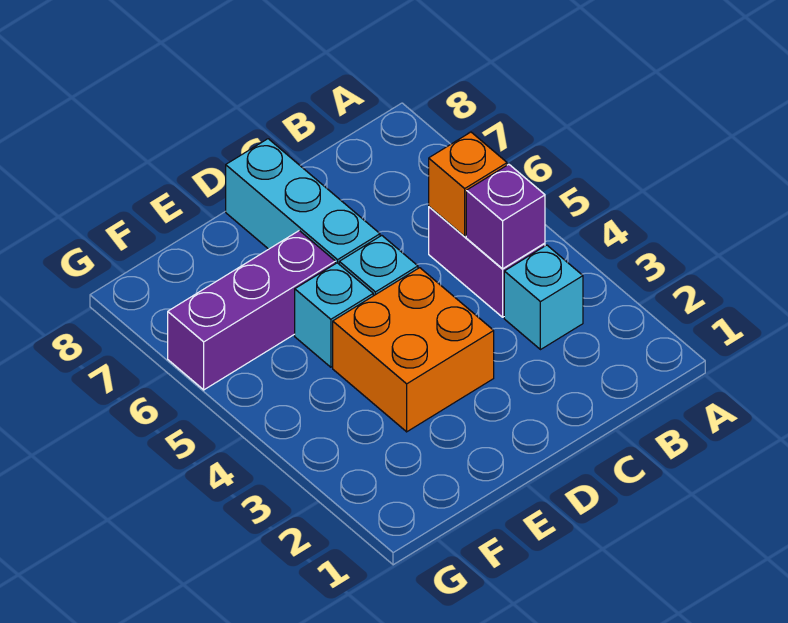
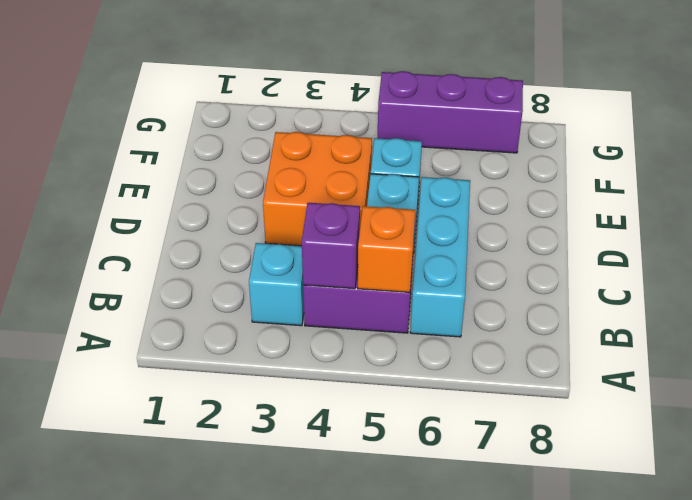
cyan brick D6:D8 level 1 -> cyan brick B6:D6 level 1
purple brick E6:G6 level 1 -> purple brick G5:G7 level 1

